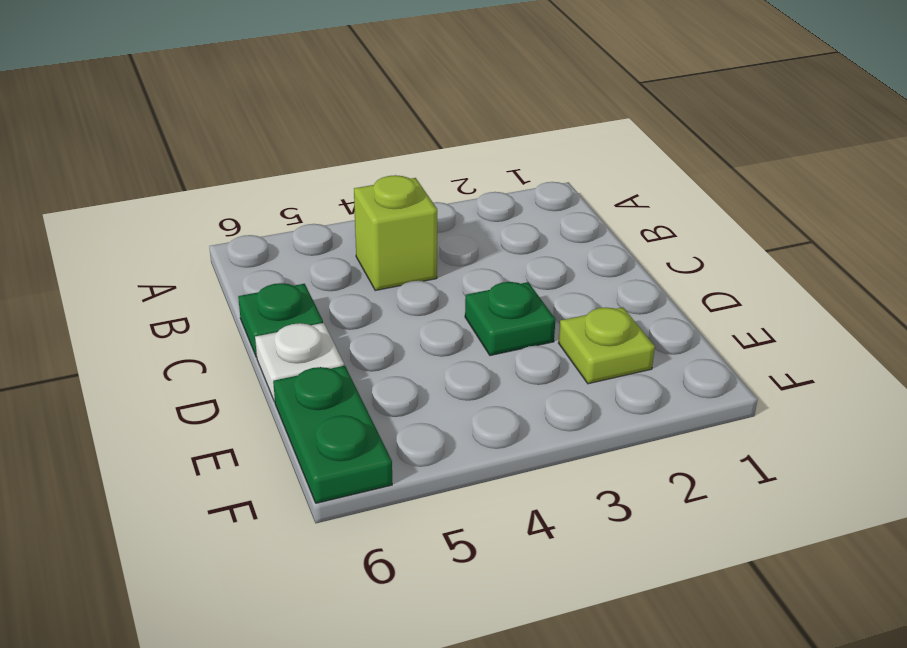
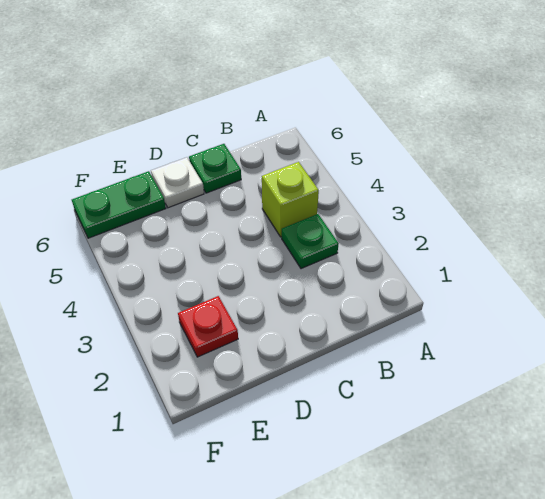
green plate D3 level 1 -> green plate B3 level 1
lime plate E2 level 1 -> red plate E2 level 1

